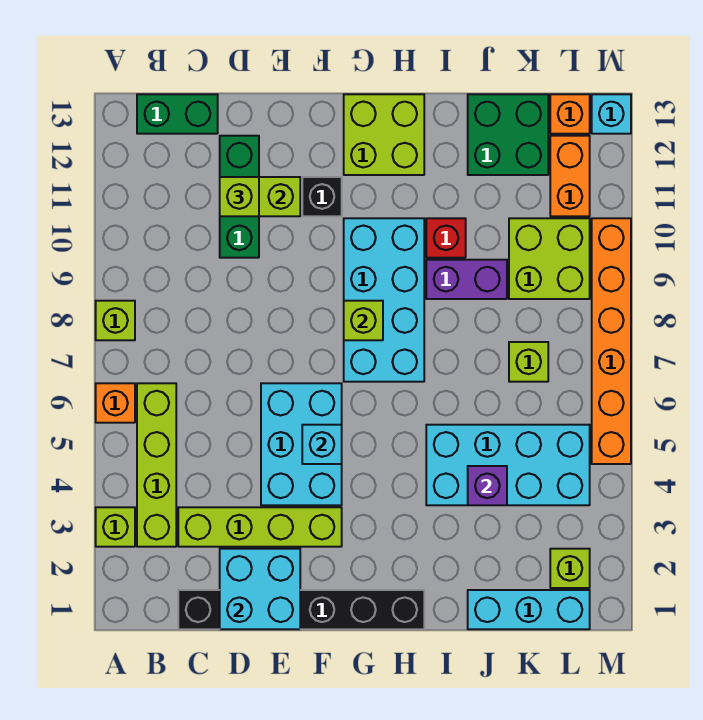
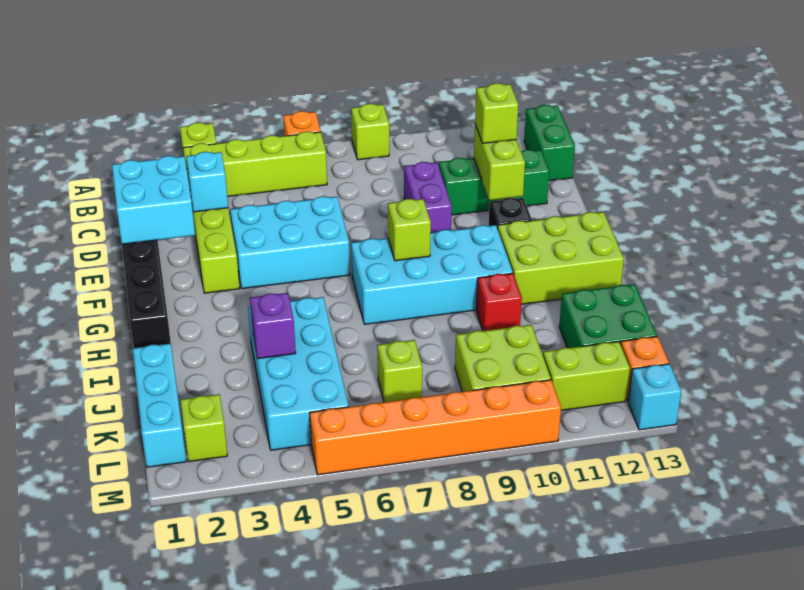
cyan brick F5 level 2 -> cyan brick D3 level 2
lime brick G12:H13 level 1 -> lime brick G11:H13 level 1
purple brick I9:J9 level 1 -> purple brick D9:E9 level 1
orange brick L11:L12 level 1 -> lime brick L11:L12 level 1

